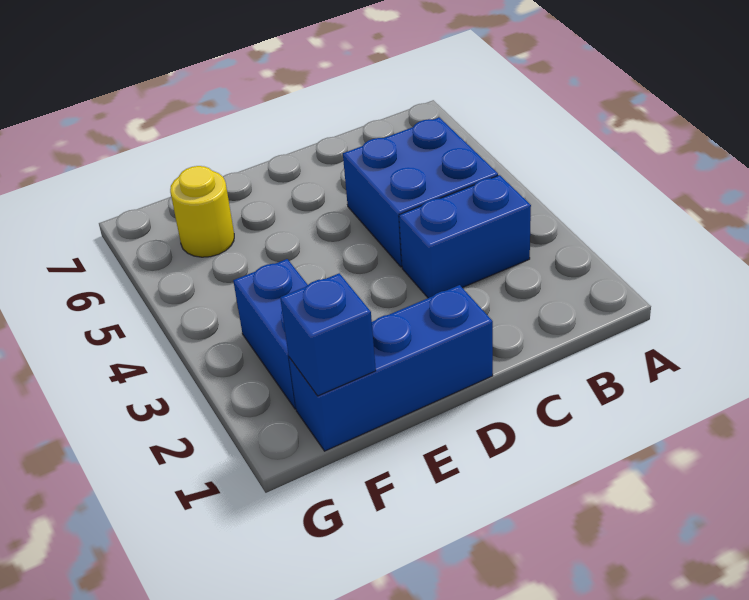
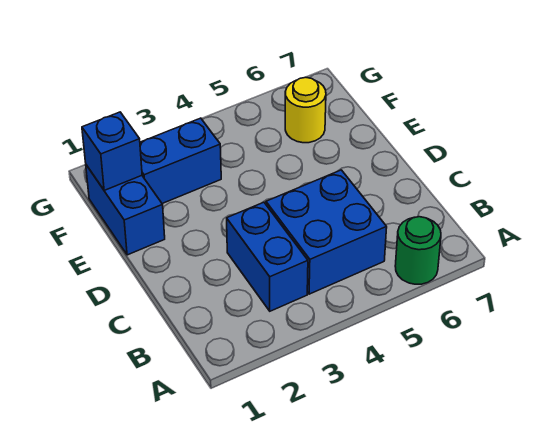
none -> green round brick A6 level 1
blue brick D1:F1 level 1 -> blue brick E1:F1 level 1

